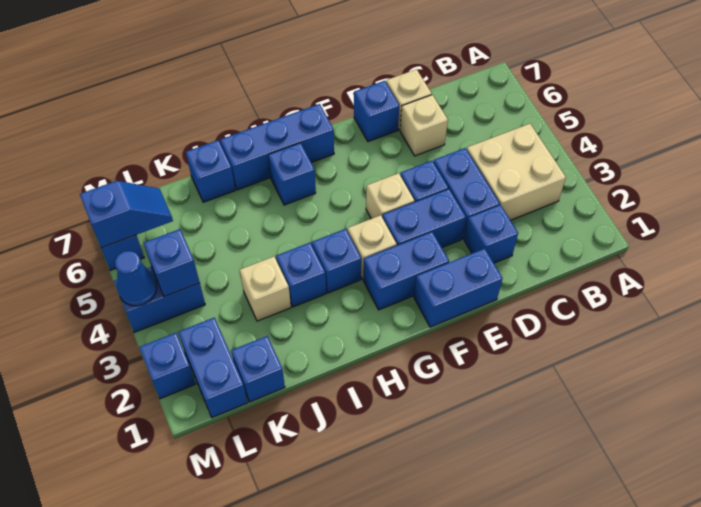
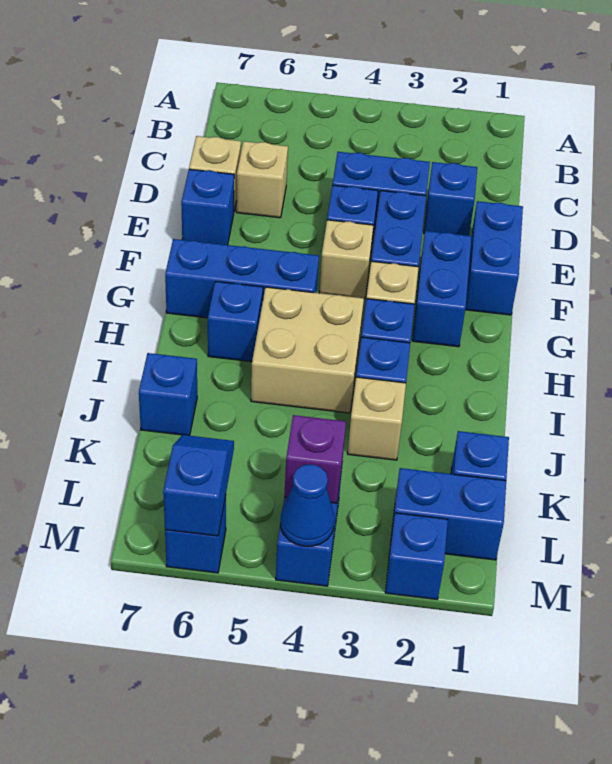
tan brick B3:C4 level 1 -> tan brick H4:I5 level 1
blue brick G7:I7 level 1 -> blue brick G5:G7 level 1
blue brick L4 level 2 -> purple brick L4 level 2

